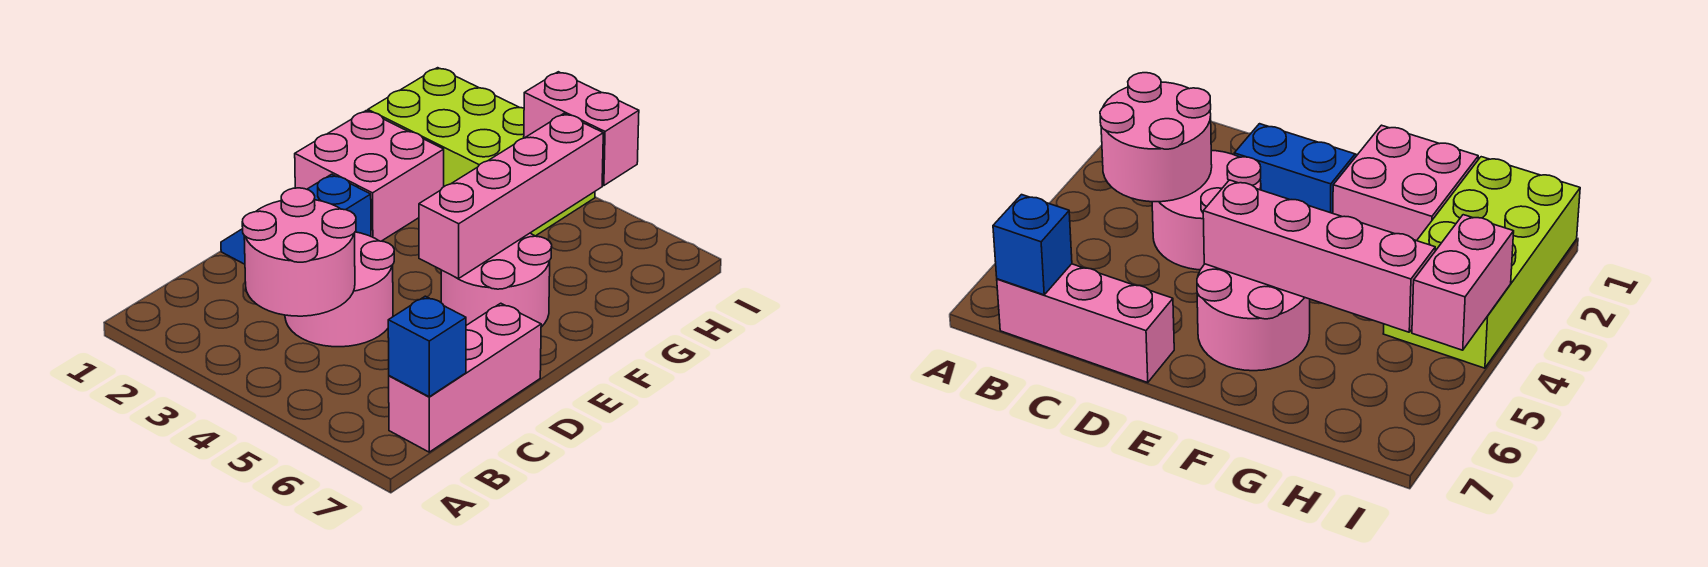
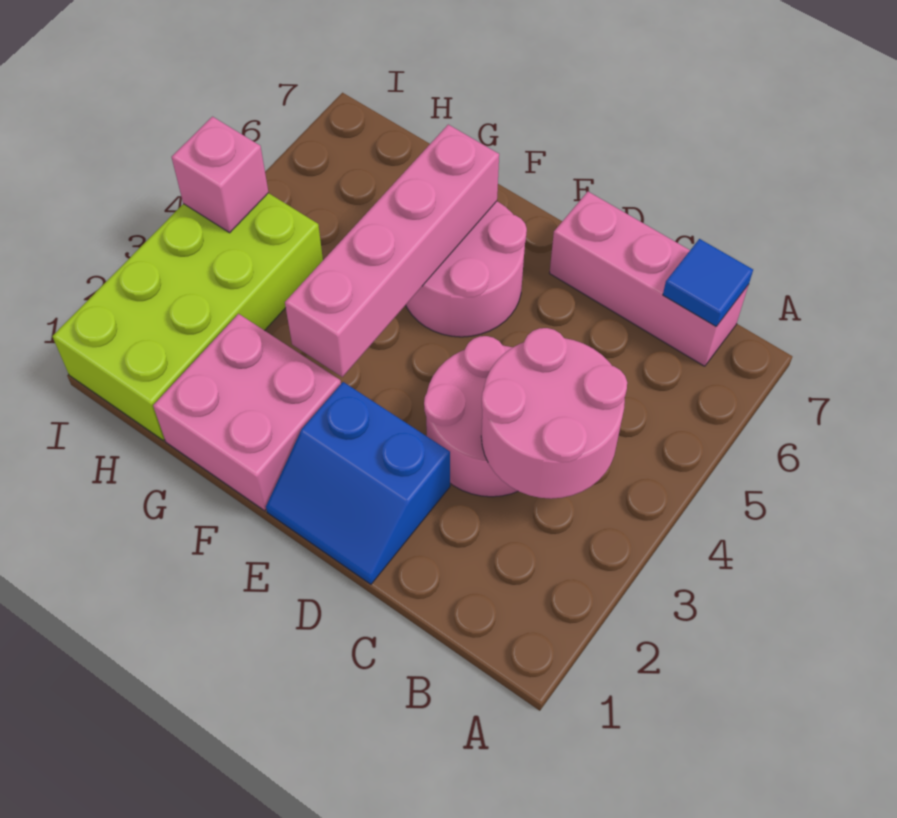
blue brick B7 level 2 -> blue tile B7 level 2
pink brick E5:H5 level 2 -> pink brick F3:F6 level 2
pink brick I4:I5 level 2 -> pink brick I4 level 2

